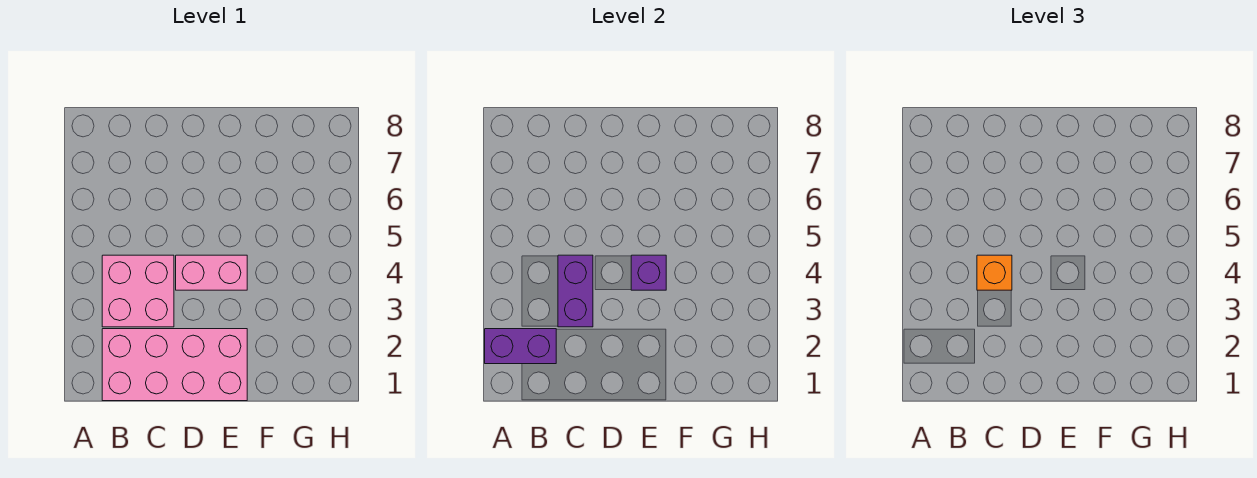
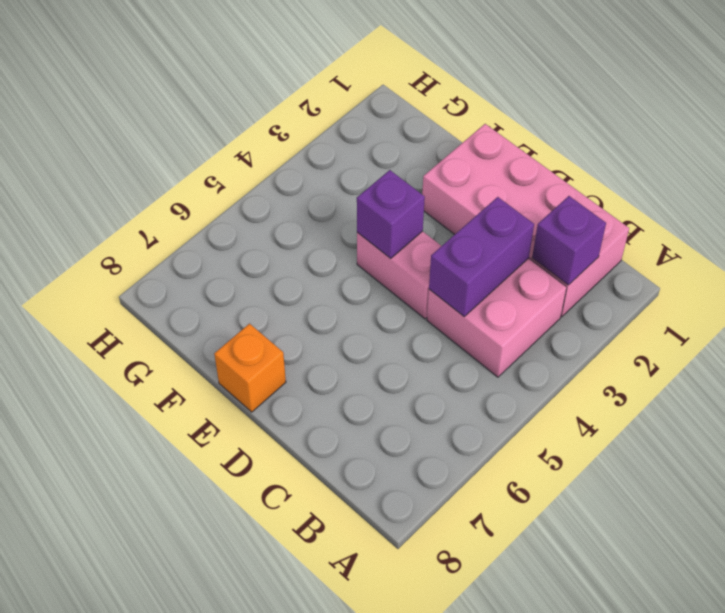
purple brick A2:B2 level 2 -> purple brick B2 level 2
orange brick C4 level 3 -> orange brick E8 level 1

